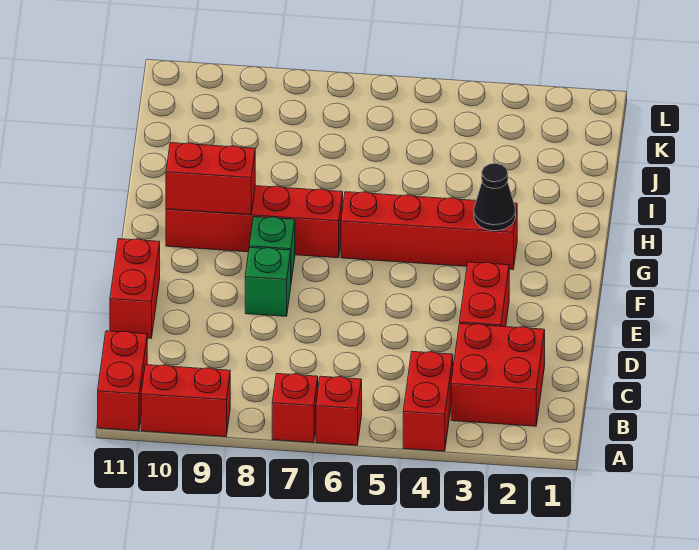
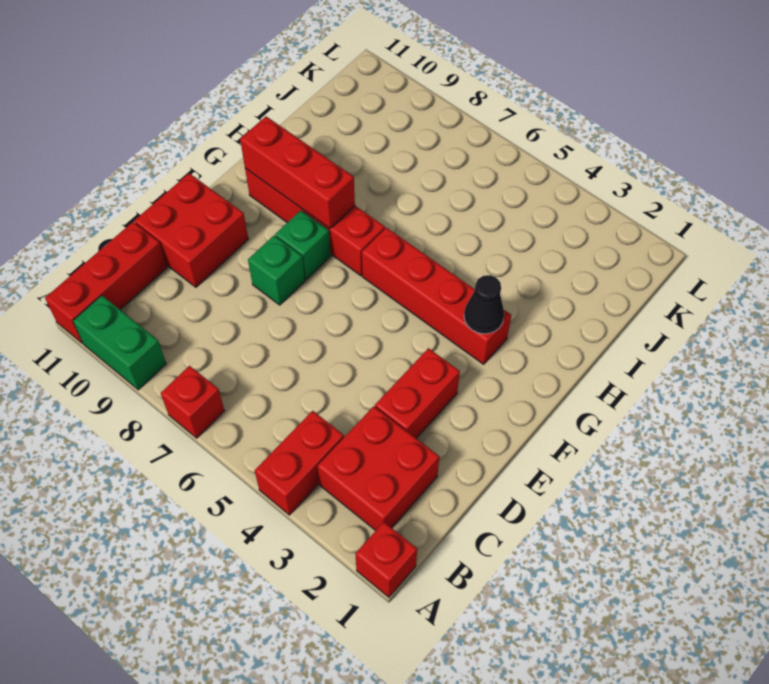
red brick A6 level 1 -> red brick A1 level 1
red brick A9:A10 level 1 -> green brick A9:A10 level 1
red brick A11:B11 level 1 -> red brick A11:C11 level 1
red brick D11:E11 level 1 -> red brick D10:E11 level 1
red brick G9:G10 level 2 -> red brick G8:G10 level 2

